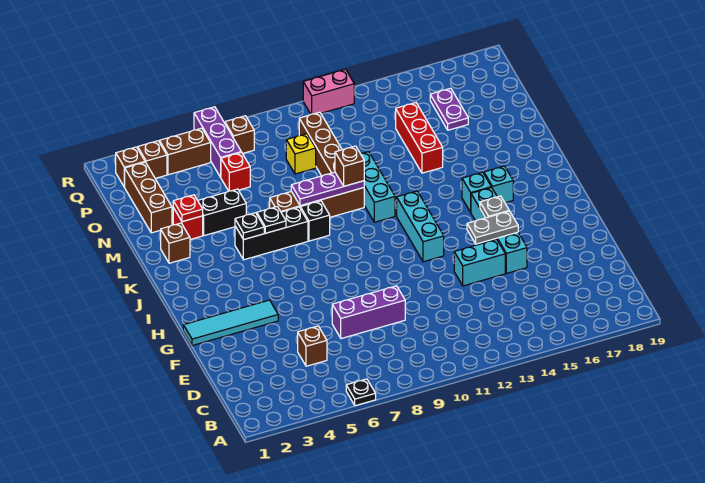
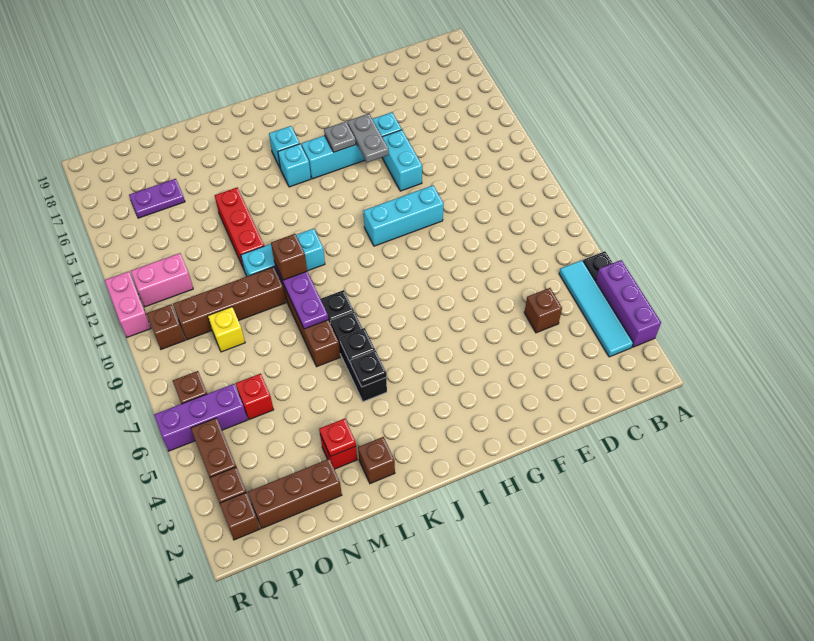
purple brick E7:E9 level 1 -> purple brick A3:A5 level 1
cyan tile G1:G4 level 1 -> cyan tile B3:B6 level 1
cyan brick H12:J12 level 1 -> cyan brick F11:H11 level 1
black brick M4:M5 level 1 -> none
red brick M14:O14 level 1 -> red brick M12:M14 level 1
none -> pink brick P12:Q12 level 1
none -> brown brick Q10 level 1

